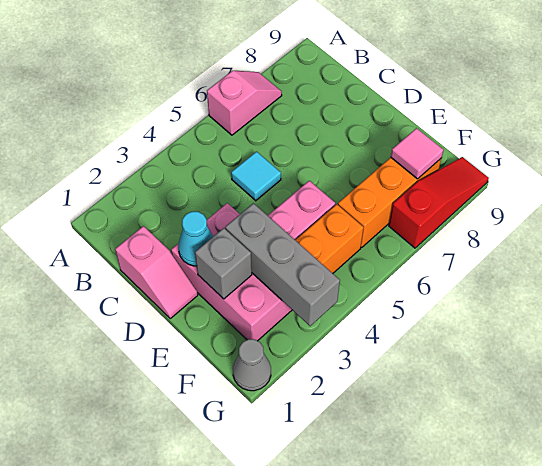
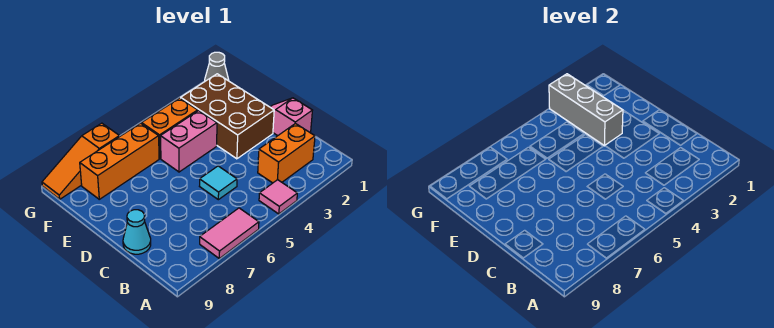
pink slope A6:A7 level 1 top 6 -> pink tile A6:A7 level 1
none -> orange brick B2:B3 level 1
pink brick D2:F3 level 1 -> brown brick D2:F3 level 1
cyan cone D2 level 2 -> cyan cone C9 level 1
grey brick E2 level 2 -> none
pink tile F8 level 2 -> pink tile A4 level 1
red slope G7:G9 level 1 top 7 -> orange slope G7:G9 level 1 top 7

